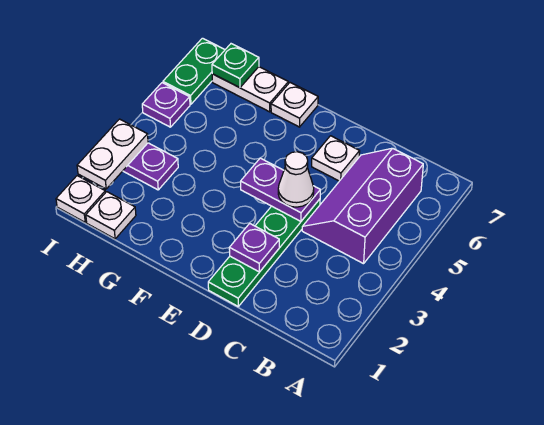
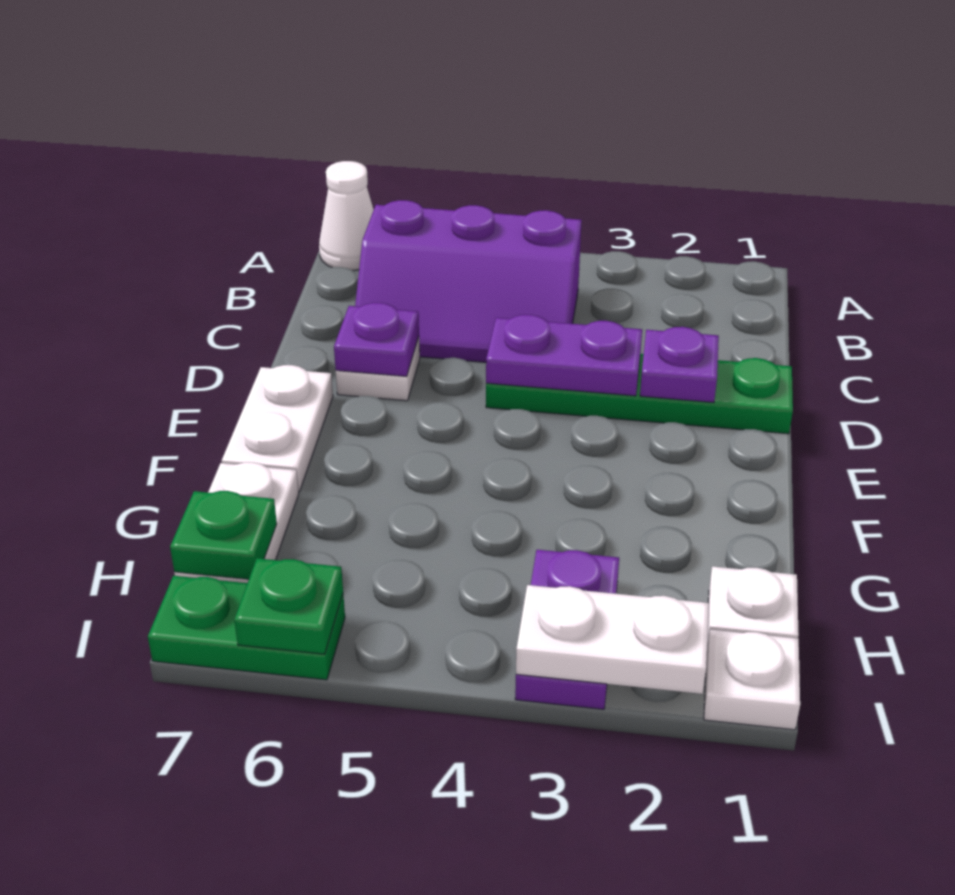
purple plate D4:E4 level 2 -> purple plate D3:D4 level 2
white cone D4 level 3 -> white cone A7 level 1
white plate F7 level 1 -> white plate E7:F7 level 1
purple plate I5 level 1 -> purple plate D6 level 2
none -> green plate I6 level 2

